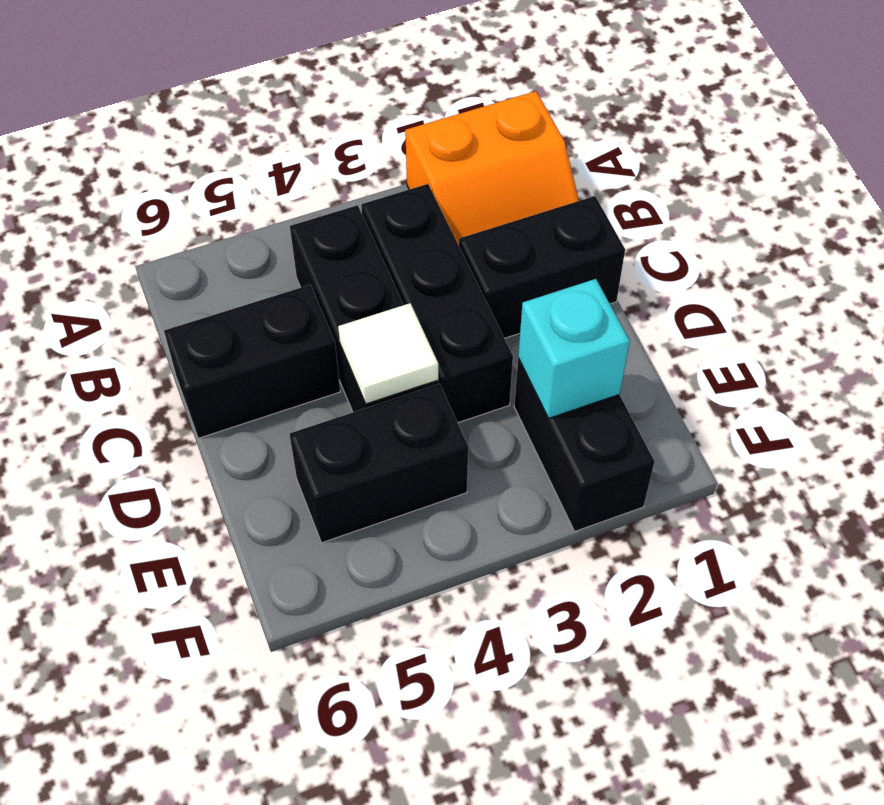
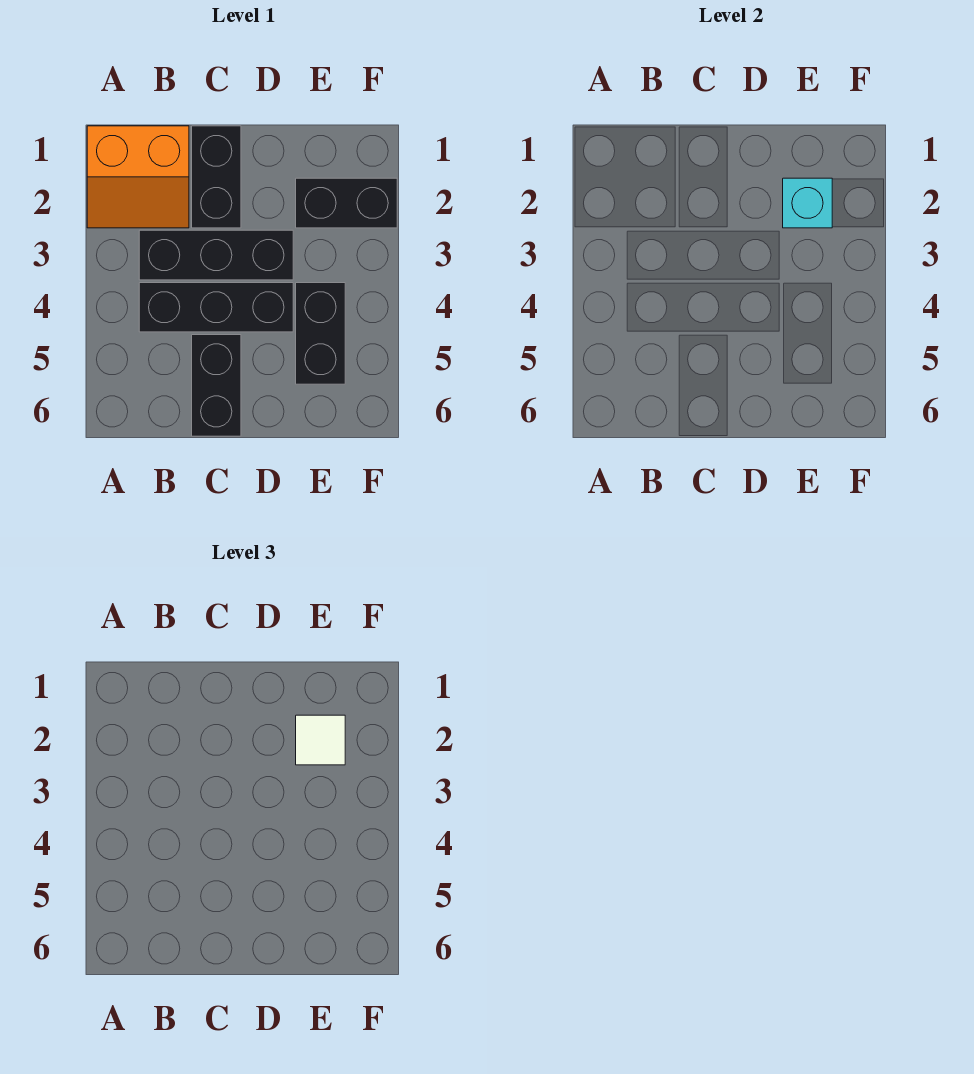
orange slope A1:B2 level 1 top A -> orange slope A1:B2 level 1 top 1
white tile D4 level 2 -> white tile E2 level 3

